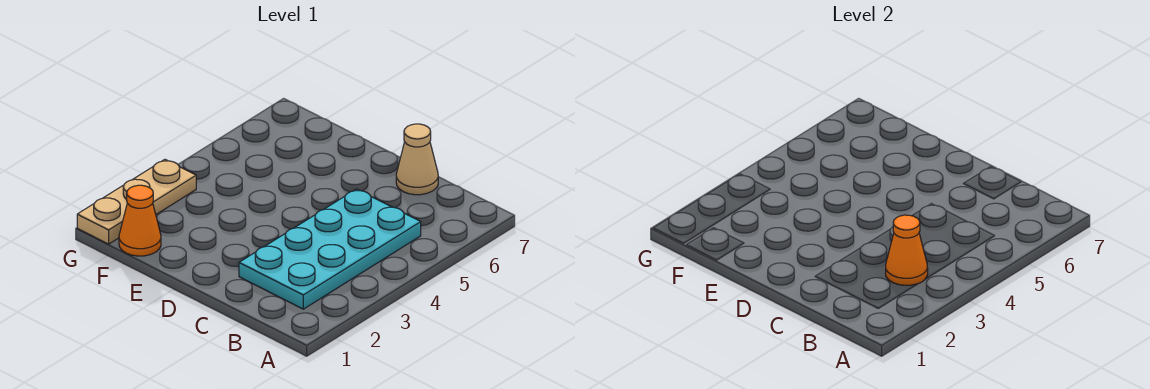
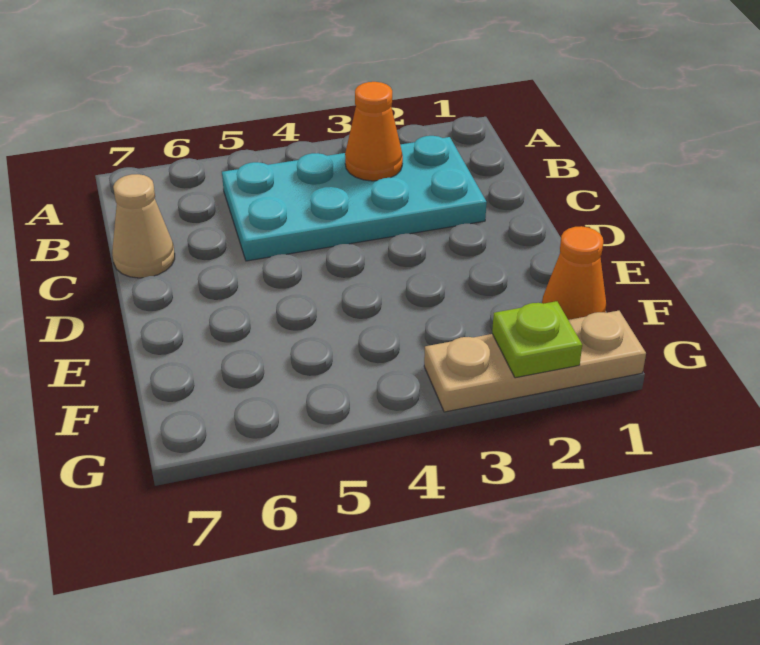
none -> lime plate G2 level 2

